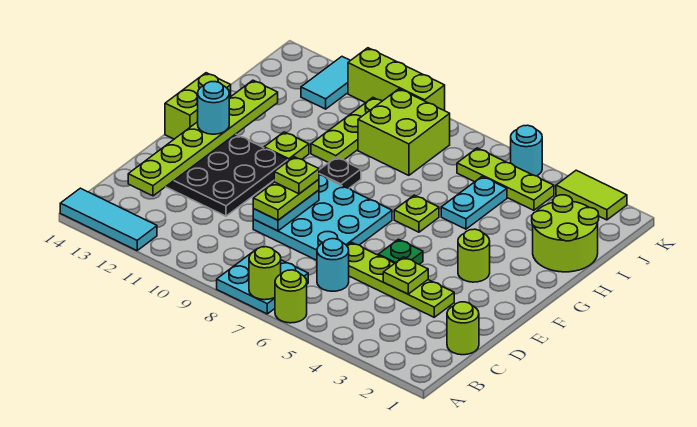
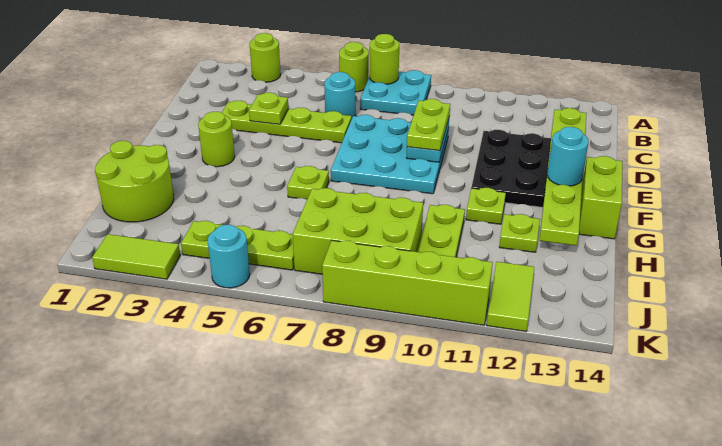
cyan tile A12:A14 level 1 -> none
lime round brick C1 level 1 -> lime round brick A3 level 1
green plate E5 level 1 -> none
lime plate E9 level 4 -> lime plate H12 level 1
black plate G9 level 1 -> none
cyan plate H5:I5 level 1 -> none
lime brick I8:J9 level 1 -> lime brick I7:J9 level 1
cyan tile J12:K12 level 1 -> lime tile J12:K12 level 1
lime brick K9:K11 level 1 -> lime brick K8:K11 level 1

